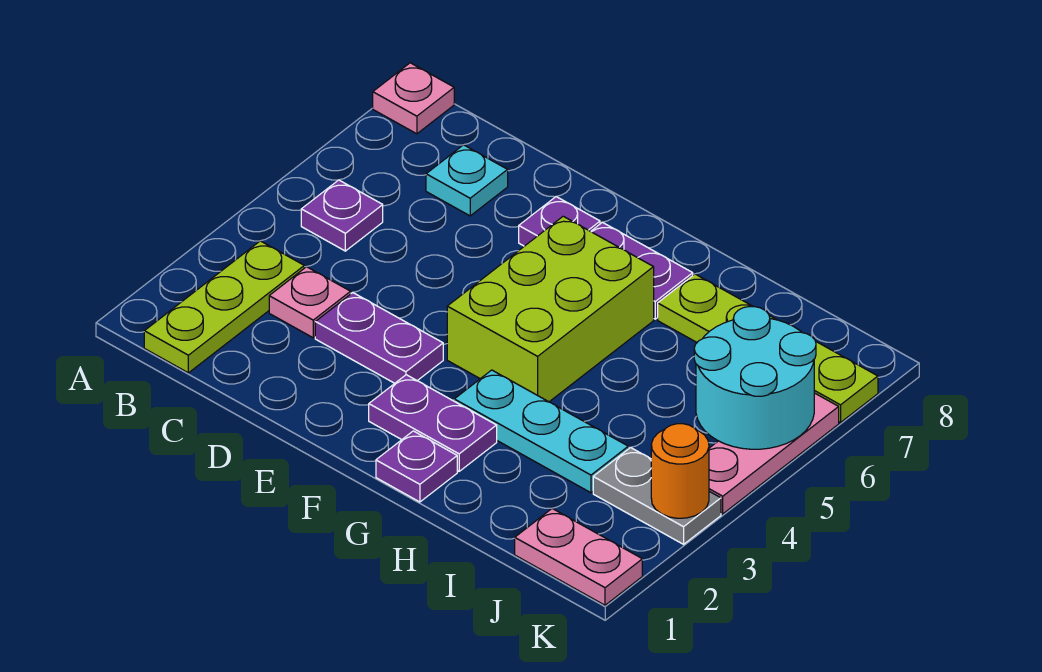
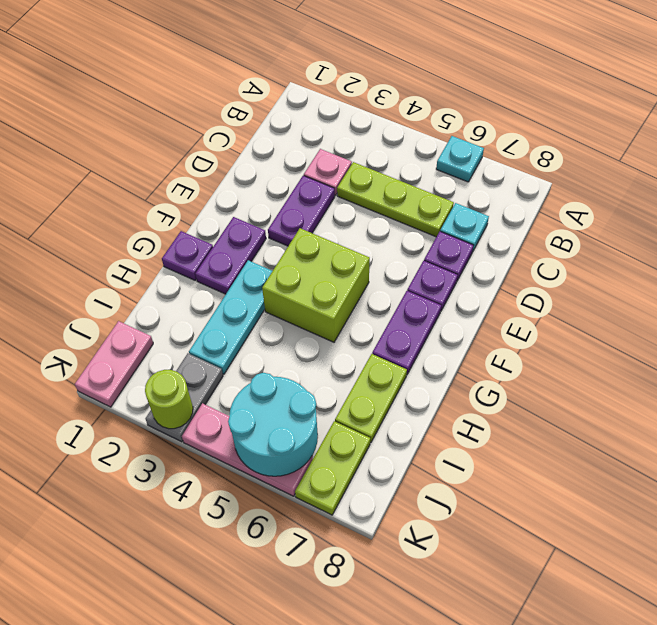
none -> cyan plate A6 level 1
pink plate A8 level 1 -> none
lime plate B1:B3 level 1 -> lime plate C4:C6 level 1
purple plate B5 level 1 -> purple plate D7 level 1
lime brick F4:G6 level 1 -> lime brick F4:G5 level 1
orange round brick K3 level 2 -> lime round brick K3 level 2

